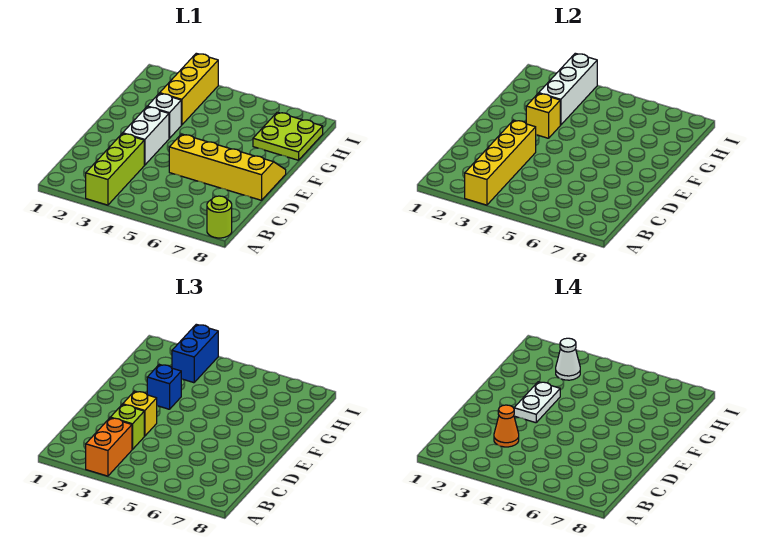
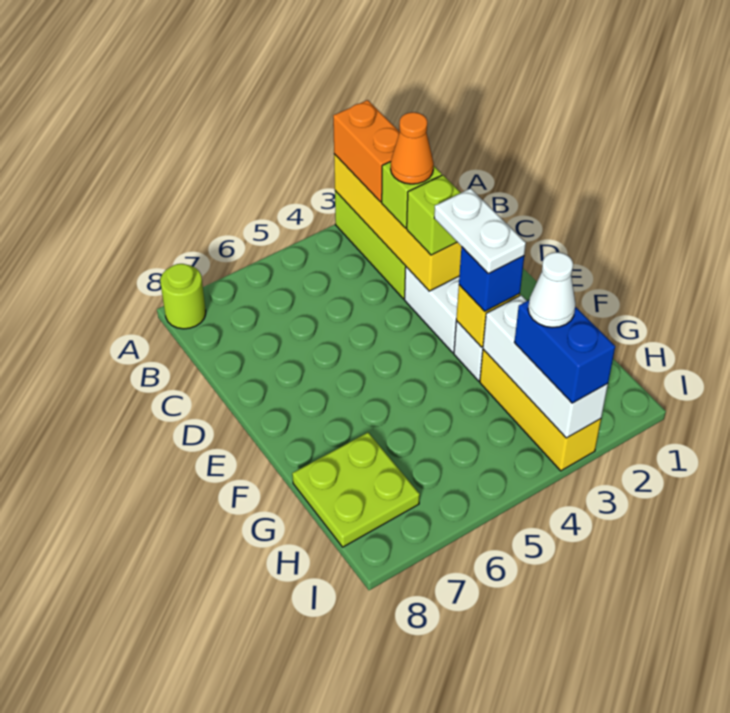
yellow brick D3 level 3 -> lime brick D3 level 3
yellow slope D5:E8 level 1 top D -> none

